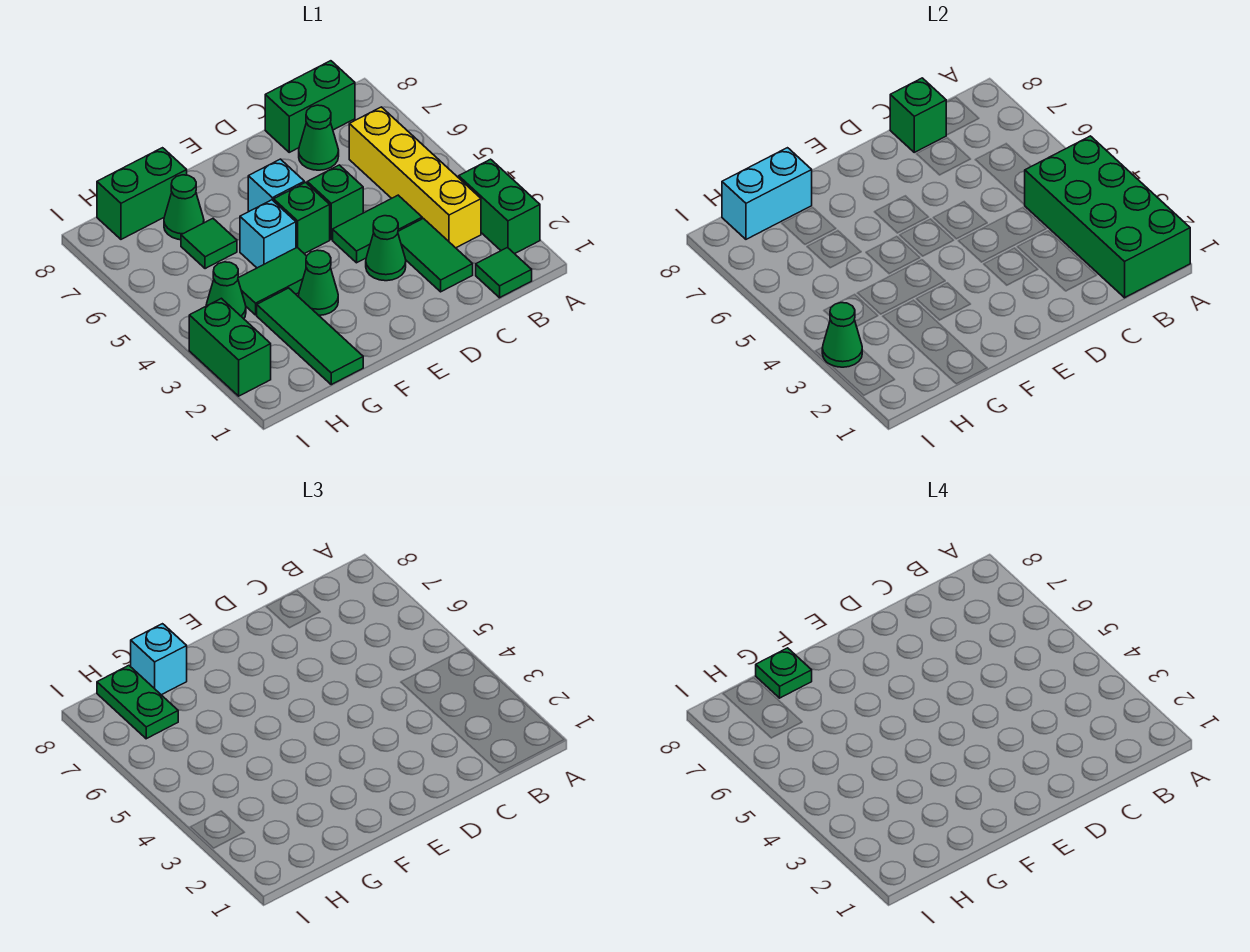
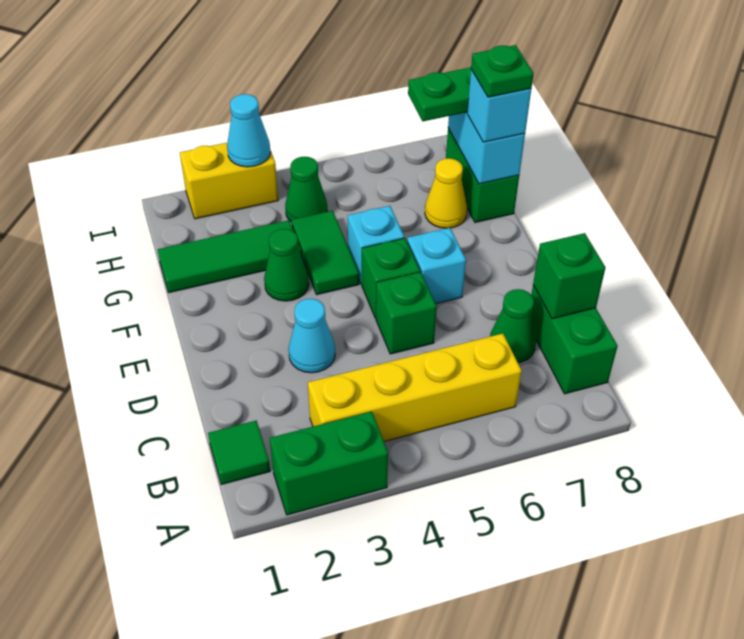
green brick A1:B4 level 2 -> none
green tile C2:C3 level 1 -> none
green tile C4:D4 level 1 -> none
green cone D3 level 1 -> cyan cone D3 level 1
green tile G6 level 1 -> none
green cone G7 level 1 -> yellow cone G7 level 1
green brick I2:I3 level 1 -> yellow brick I2:I3 level 1
green cone I3 level 2 -> cyan cone I3 level 2

